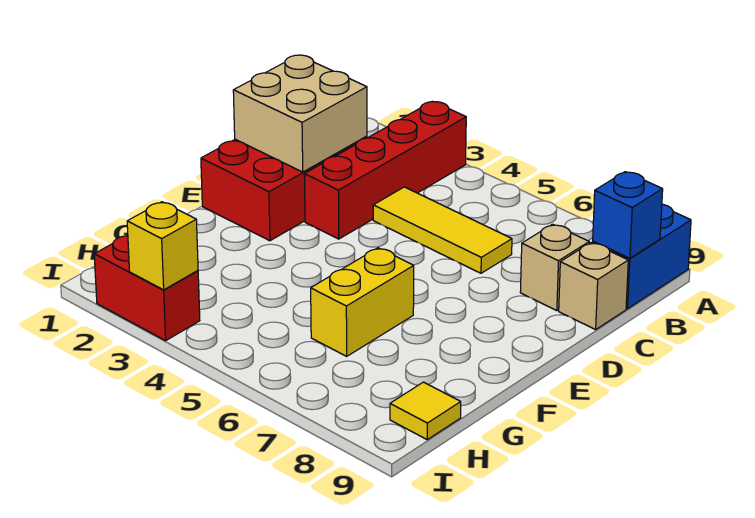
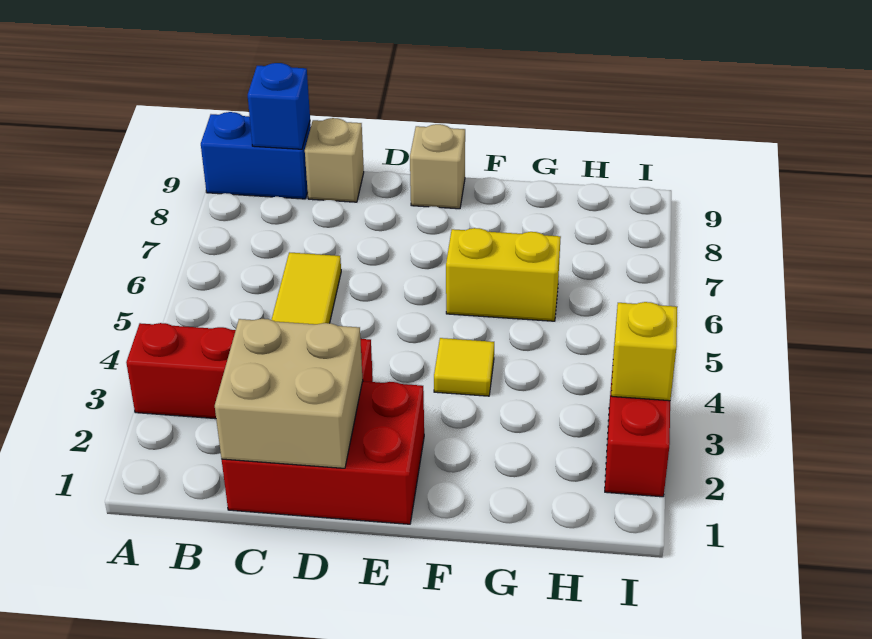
tan brick C8 level 1 -> tan brick E9 level 1
yellow tile H9 level 1 -> yellow tile F4 level 1

